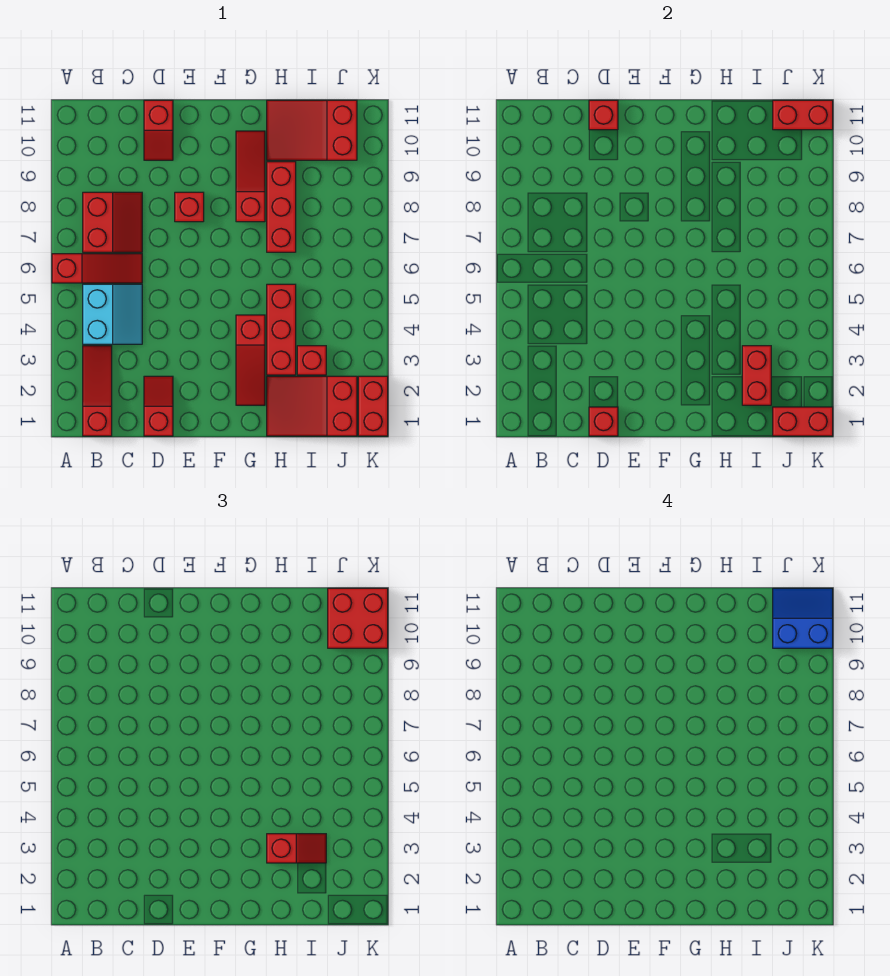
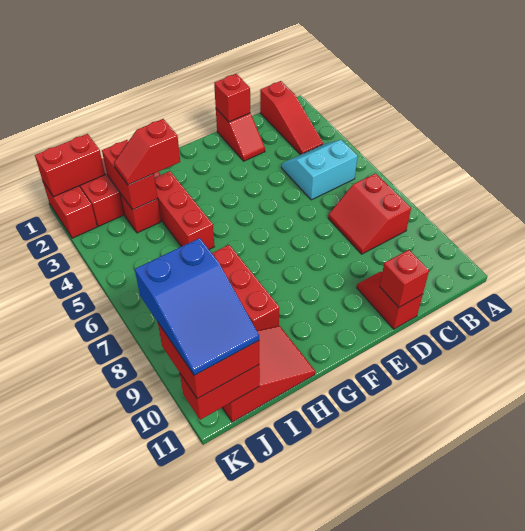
red slope A6:C6 level 1 top A -> none
cyan slope B4:C5 level 1 top B -> cyan slope B4:C5 level 1 top 5
red brick E8 level 1 -> none
red slope G2:G4 level 1 top 4 -> none
red slope G8:G10 level 1 top 8 -> none
blue slope J10:K11 level 4 top 10 -> blue slope J9:K11 level 4 top 9

